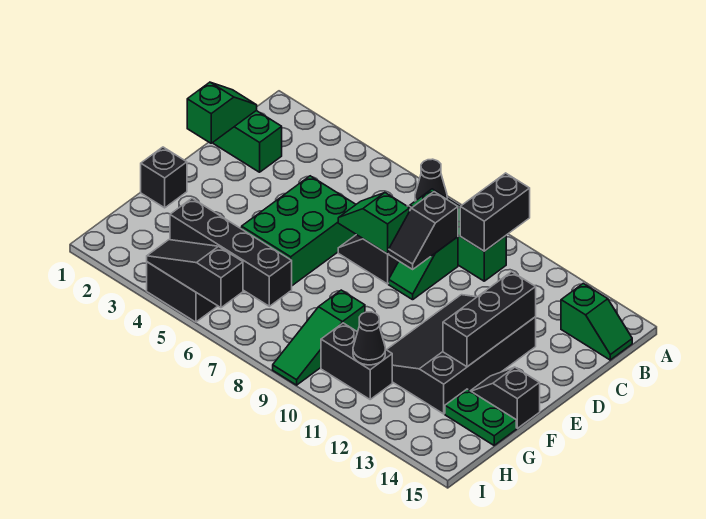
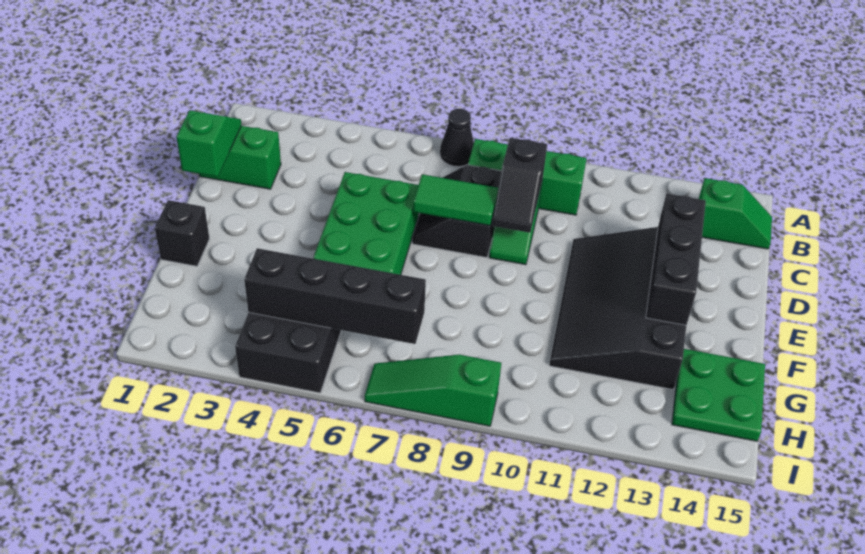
black brick A10:B10 level 2 -> none
green slope D7:D8 level 2 top 8 -> green tile D7:D8 level 2
black slope F14:F15 level 1 top 15 -> none
green slope G9:I9 level 1 top G -> green slope I7:I9 level 1 top 9
green plate G14:G15 level 1 -> green plate G14:H15 level 1
black brick H10:H11 level 1 -> none
black cone H11 level 2 -> none
black slope I4:I6 level 2 top 6 -> none

